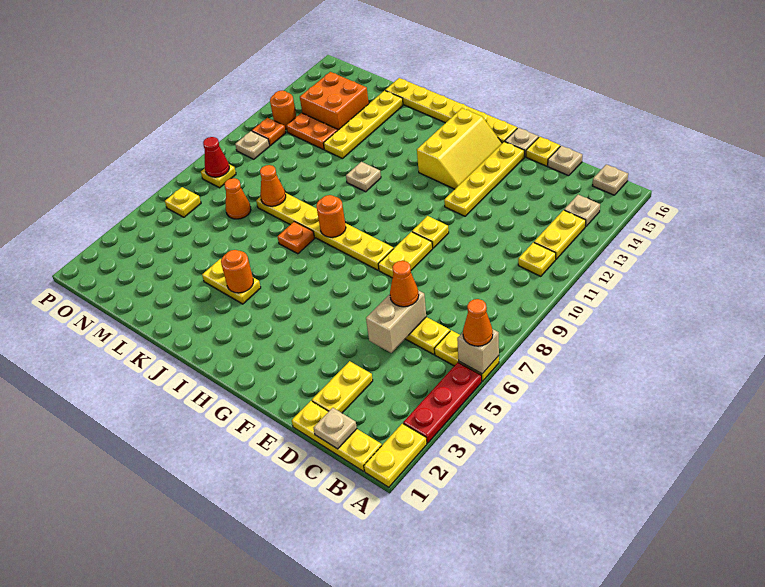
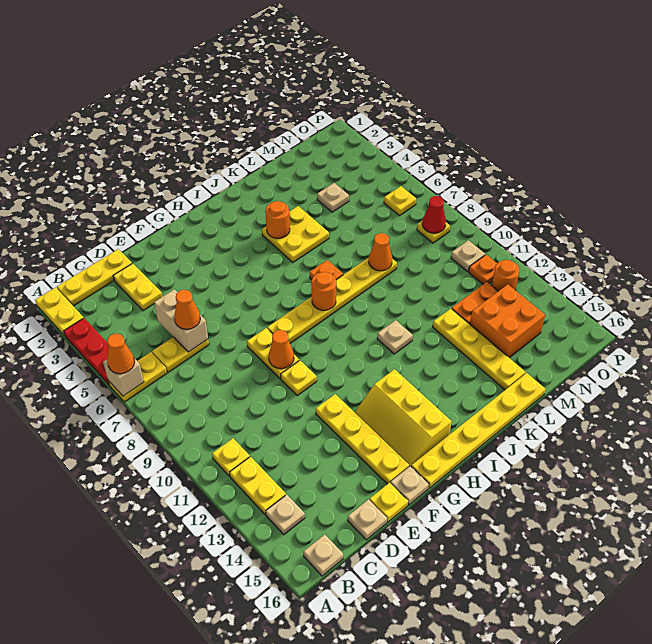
tan plate C1 level 2 -> tan plate M4 level 1
yellow plate J4:K4 level 1 -> yellow plate J4:K5 level 1
orange cone M7 level 1 -> orange cone F9 level 2

